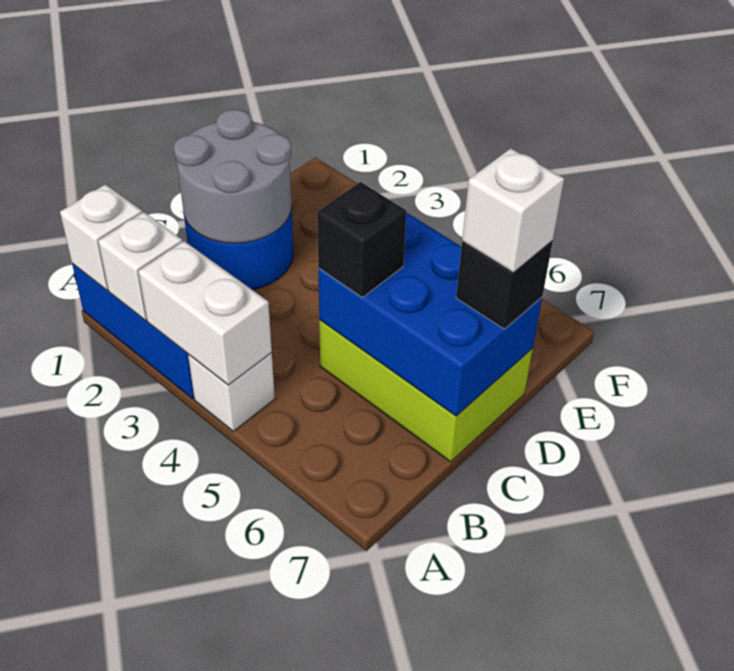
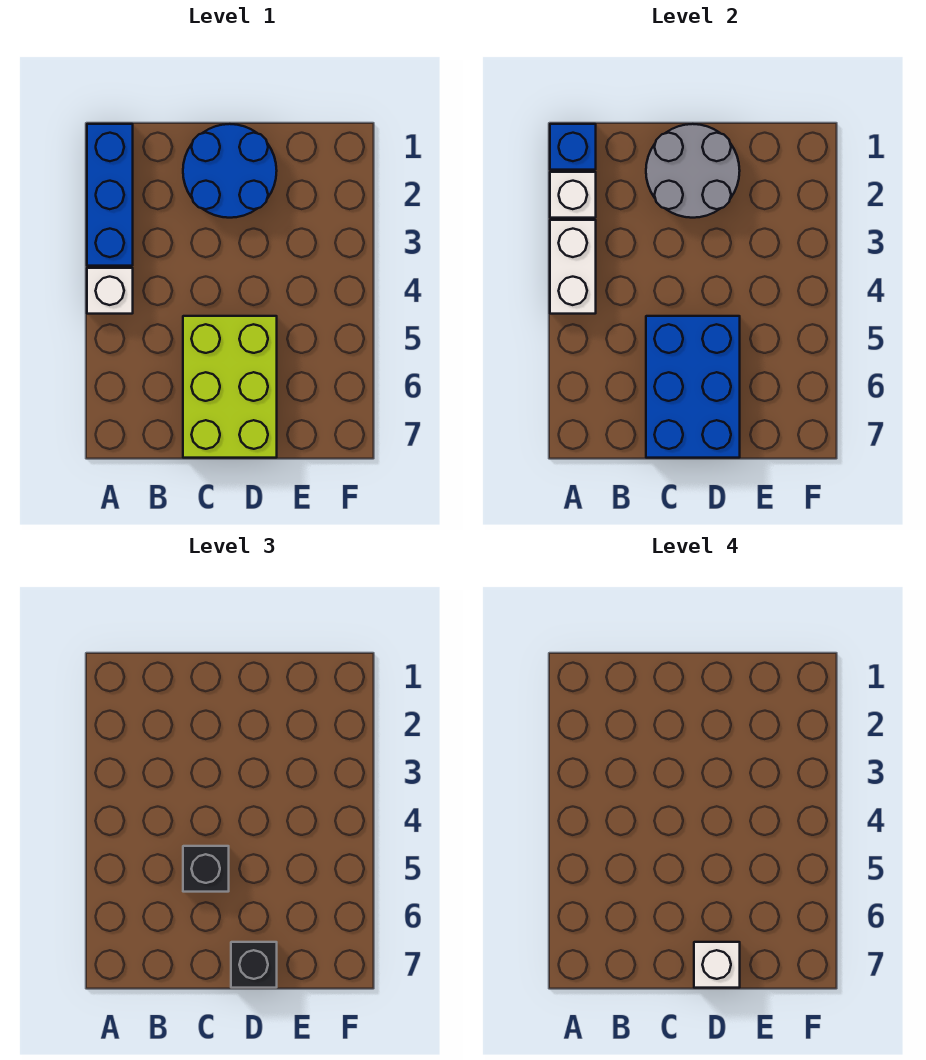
white brick A1 level 2 -> blue brick A1 level 2

